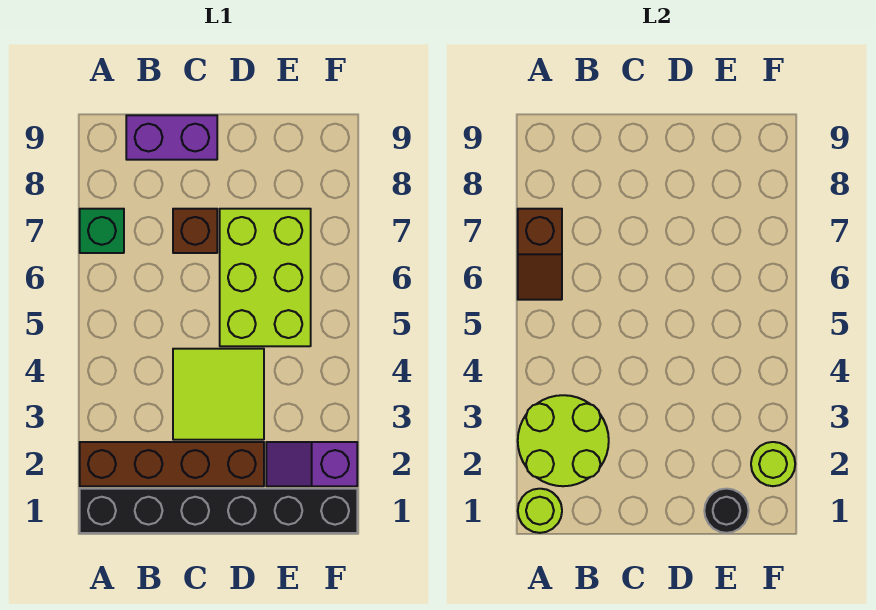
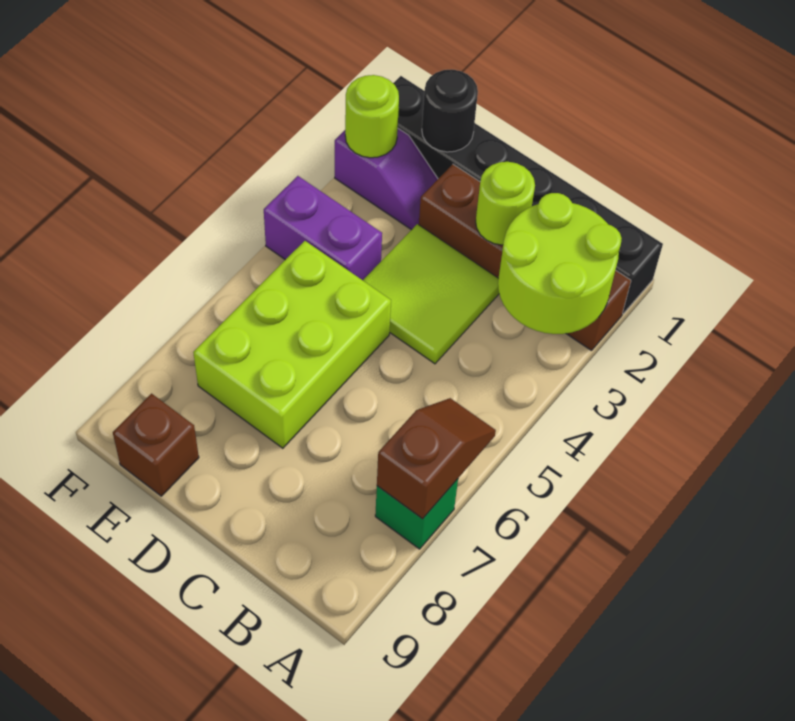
lime round brick A1 level 2 -> lime round brick C2 level 2
purple brick B9:C9 level 1 -> purple brick E4:F4 level 1
brown brick C7 level 1 -> brown brick E9 level 1

